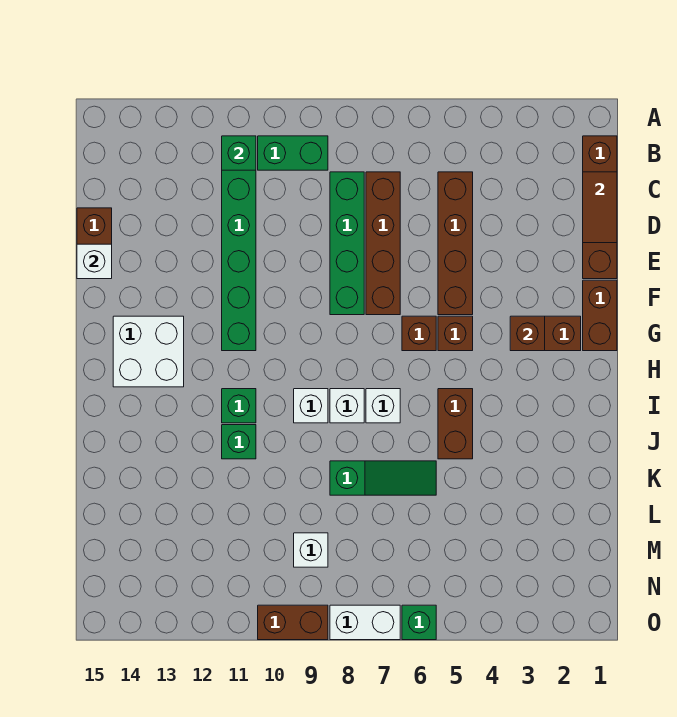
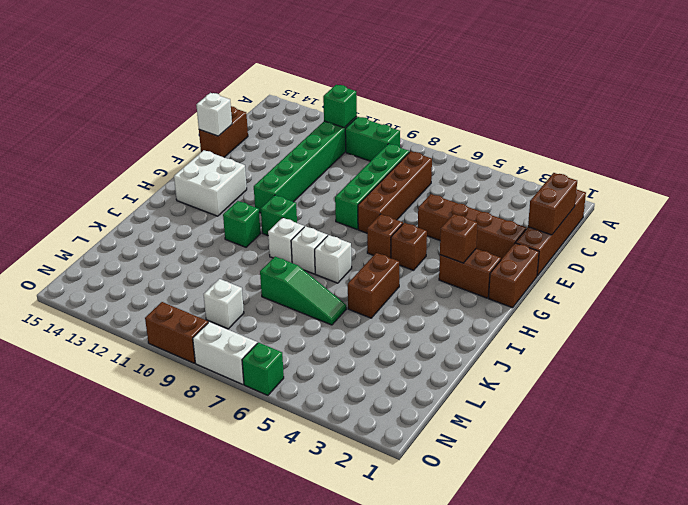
brown tile C1:D1 level 2 -> brown brick C1:D1 level 2
brown brick C5:F5 level 1 -> brown brick E2:E5 level 1
green brick J11 level 1 -> green brick H10 level 1

